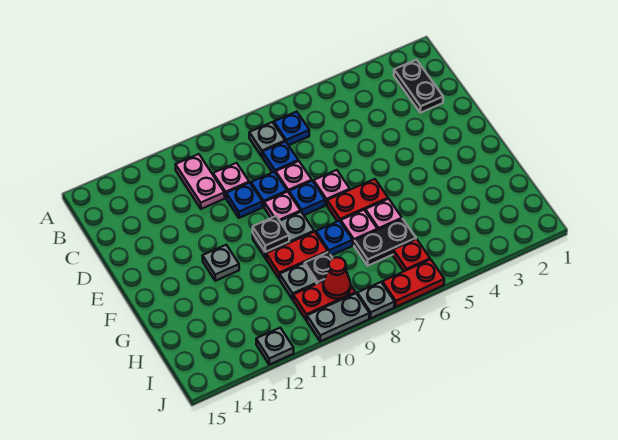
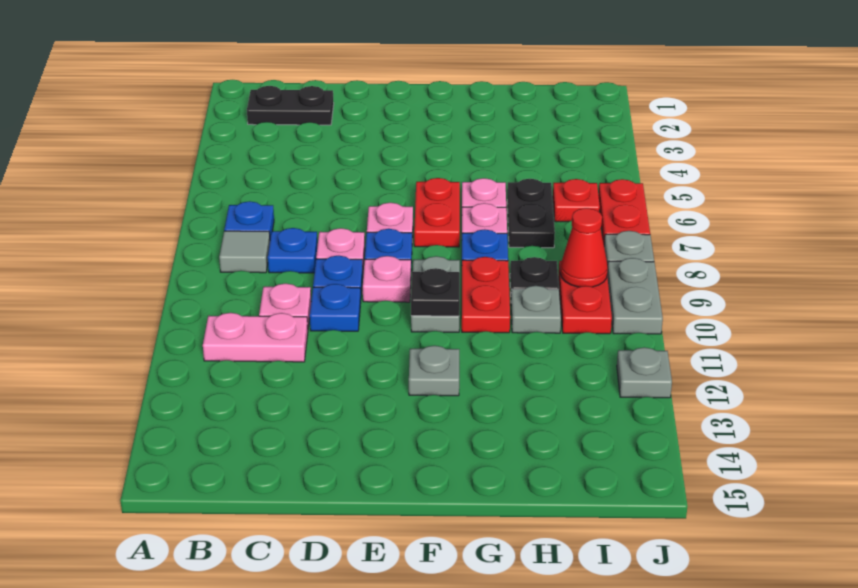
grey plate B8 level 1 -> grey tile B8 level 1

